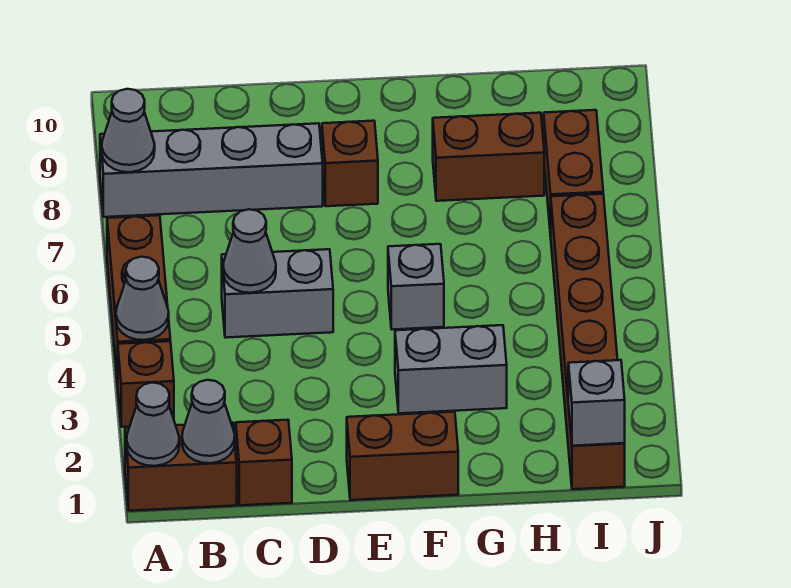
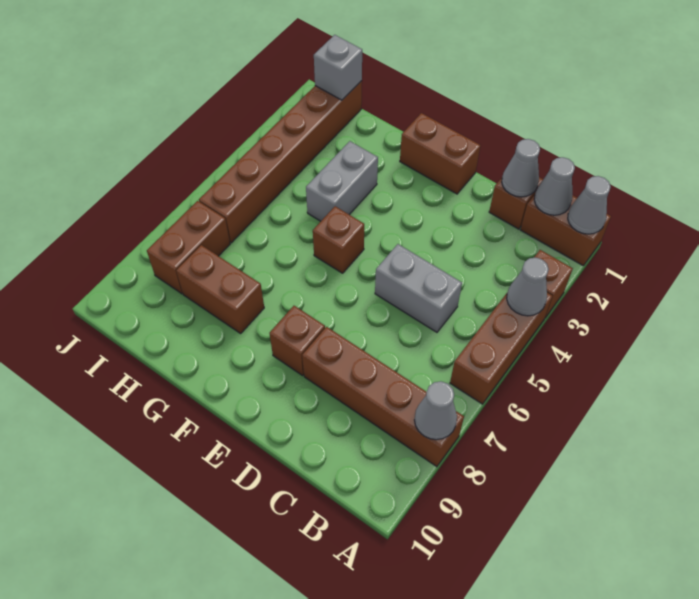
grey brick A8:D8 level 1 -> brown brick A8:D8 level 1
grey cone C5 level 2 -> grey cone C1 level 2
grey brick F3:G3 level 1 -> grey brick G3:G4 level 1
grey brick F5 level 1 -> brown brick F5 level 1

